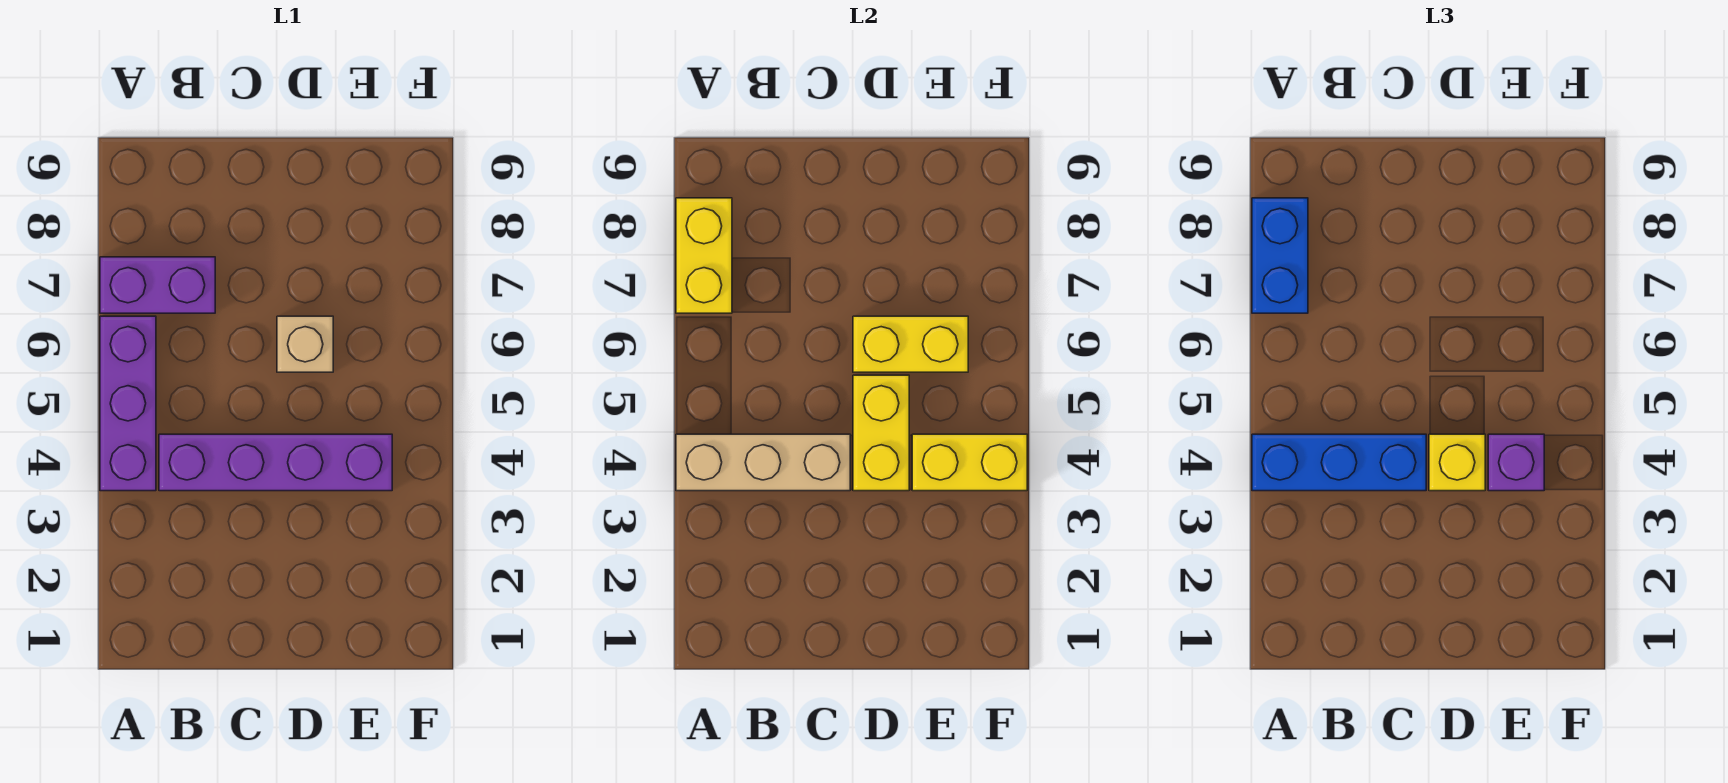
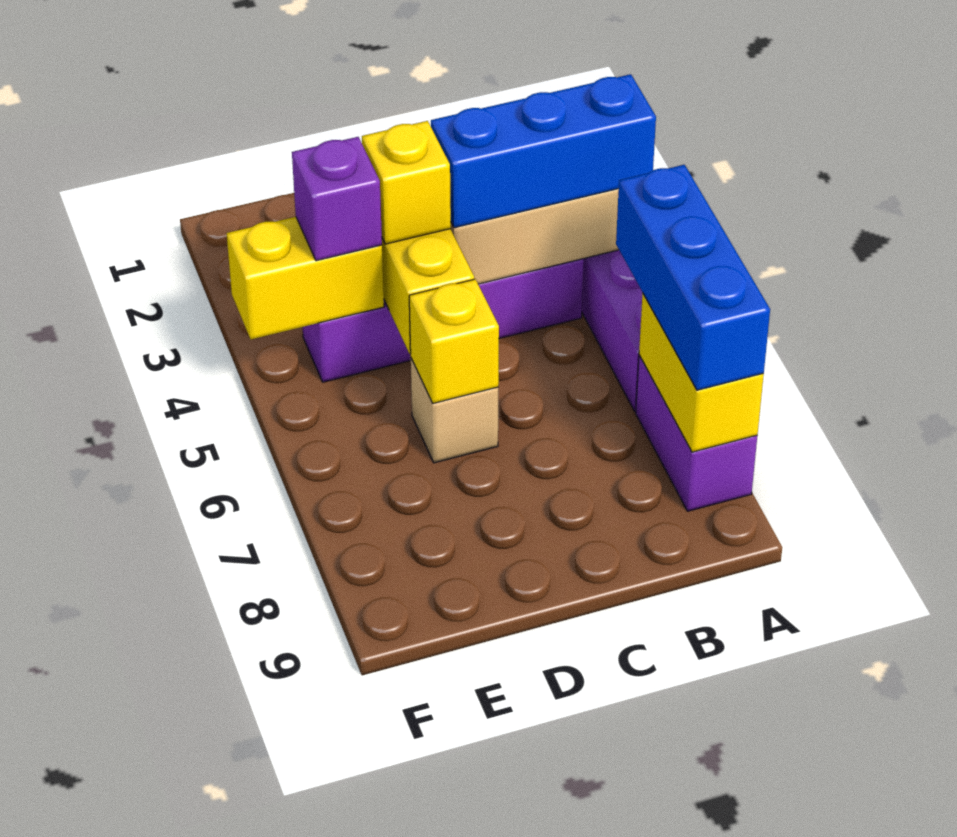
purple brick A7:B7 level 1 -> purple brick A7:A8 level 1
blue brick A7:A8 level 3 -> blue brick A6:A8 level 3
yellow brick D6:E6 level 2 -> yellow brick D6 level 2

